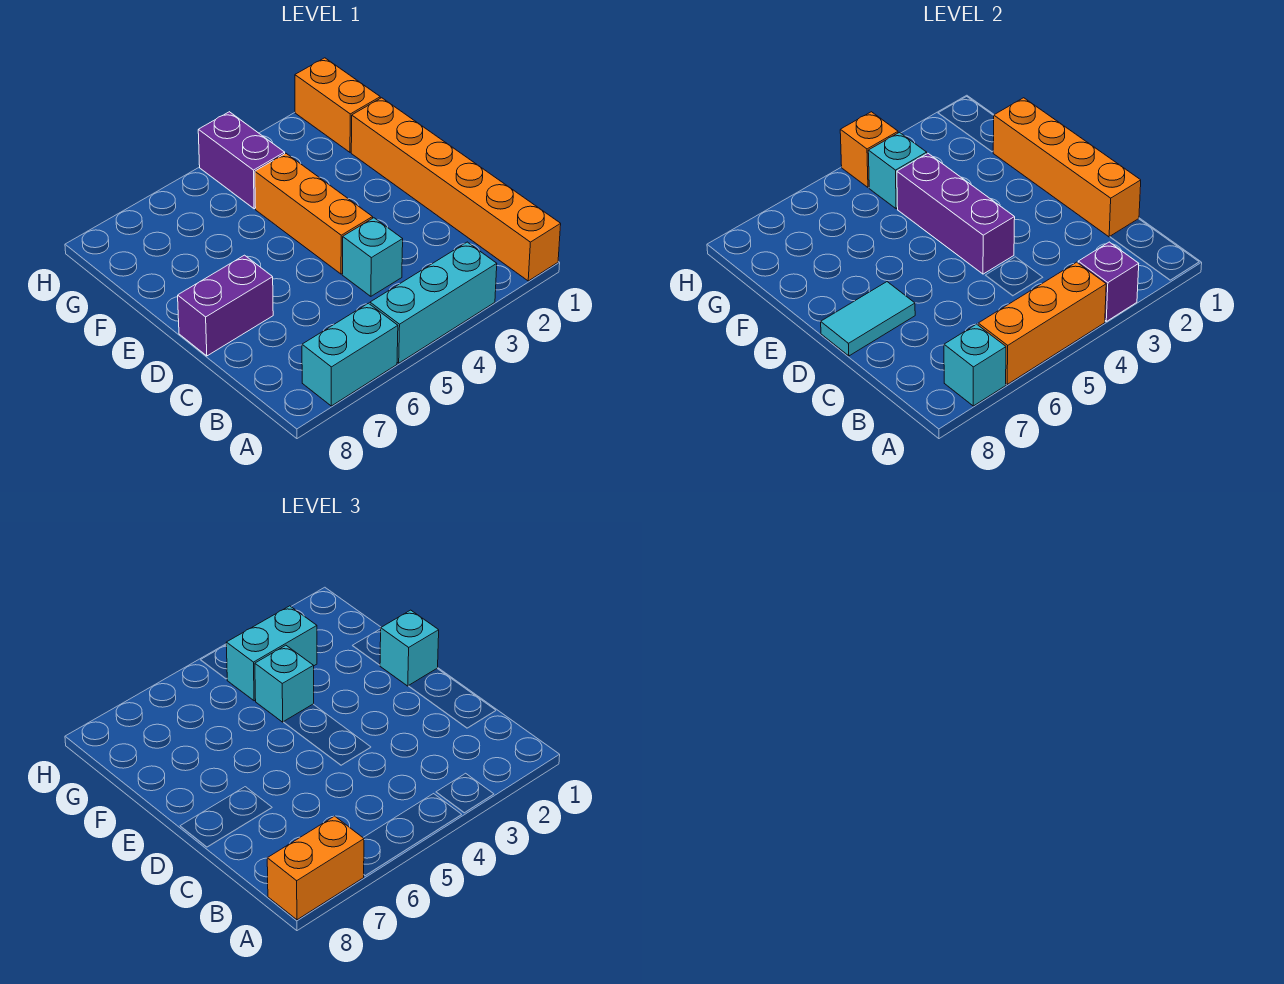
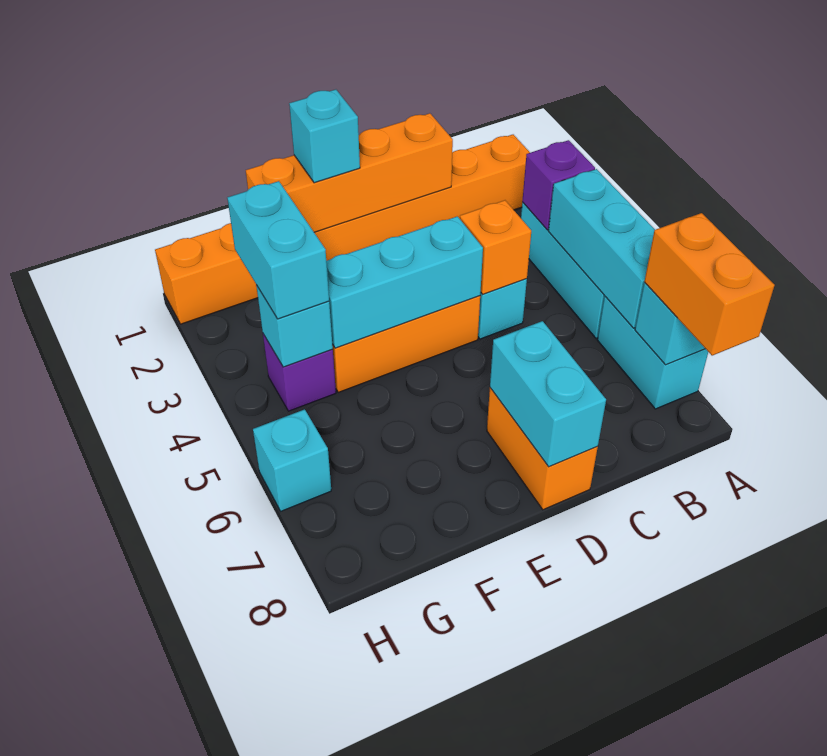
orange brick A4:A6 level 2 -> cyan brick A4:A6 level 2
purple brick D4:F4 level 2 -> cyan brick D4:F4 level 2
purple brick D7:D8 level 1 -> orange brick D7:D8 level 1
cyan tile D7:D8 level 2 -> cyan brick D7:D8 level 2
cyan brick F4 level 3 -> cyan brick H6 level 1
purple brick G4:H4 level 1 -> purple brick G4 level 1
orange brick H4 level 2 -> orange brick C4 level 2

